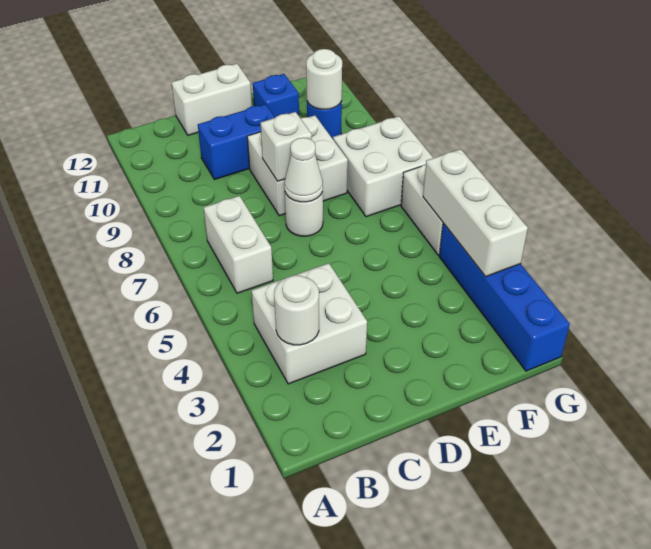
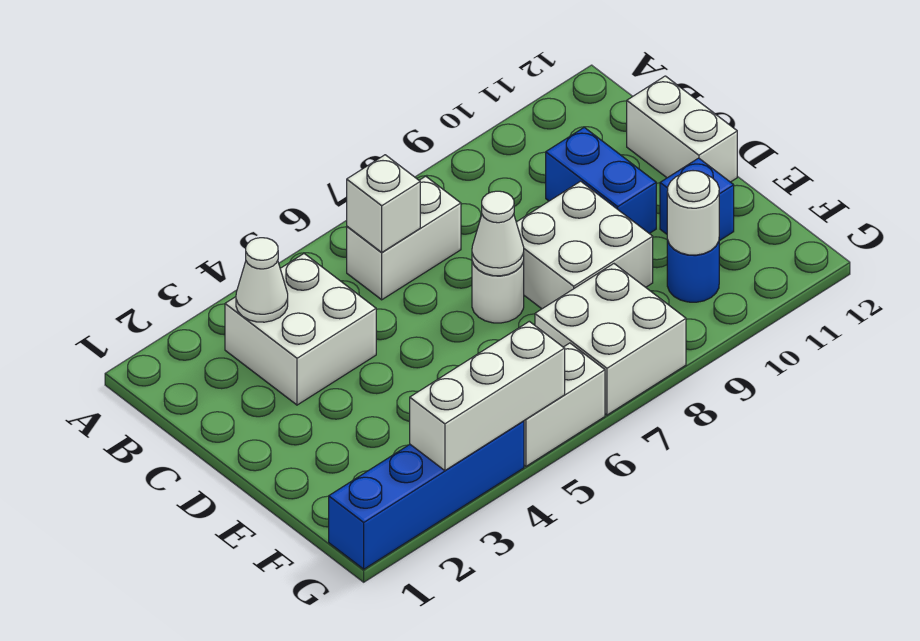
white round brick B3 level 2 -> white cone B3 level 2
white brick D8 level 2 -> white brick B6 level 2

